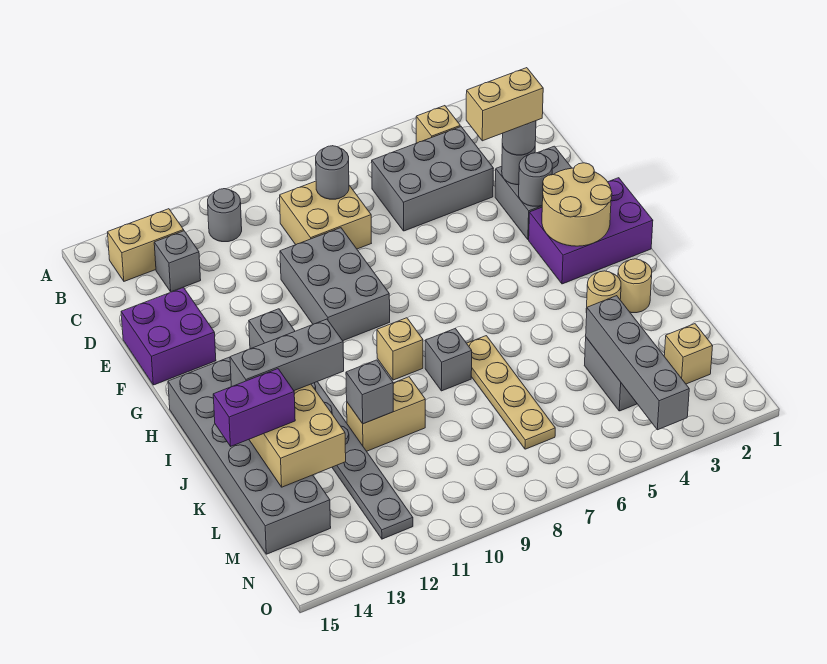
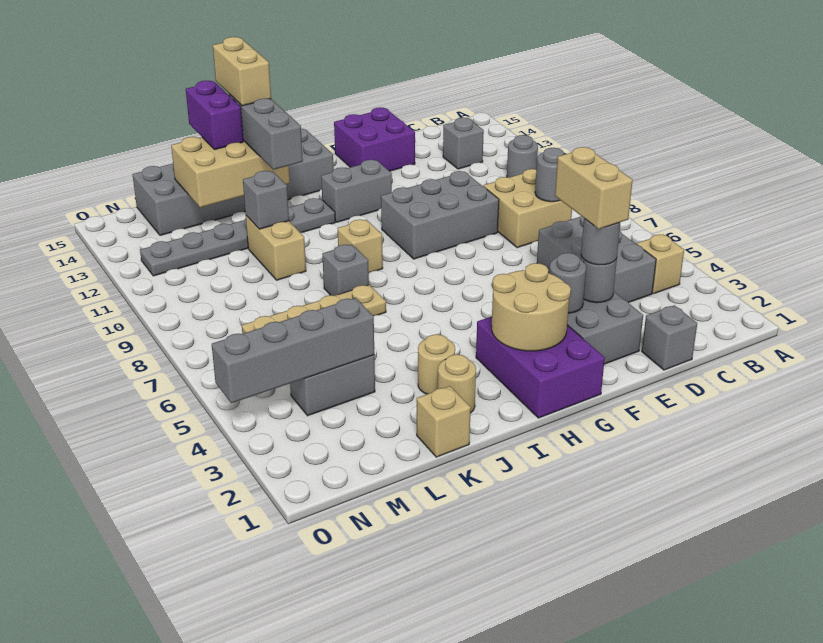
tan brick B13:B14 level 1 -> tan brick J14:J15 level 4
none -> grey brick D1 level 1
tan brick M2 level 1 -> tan brick K1 level 1

